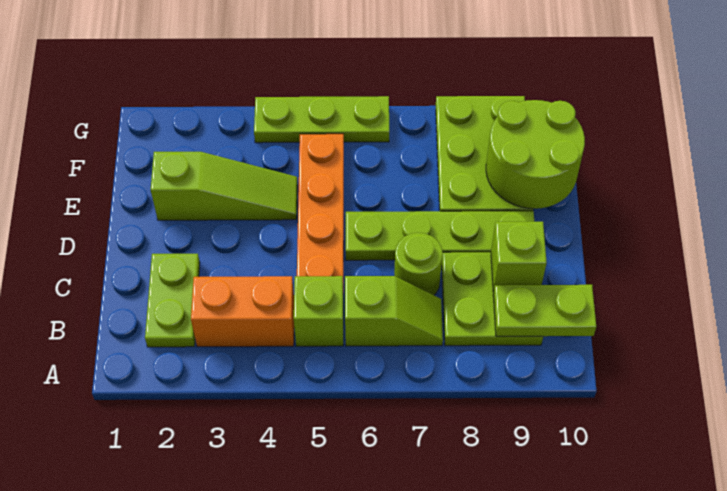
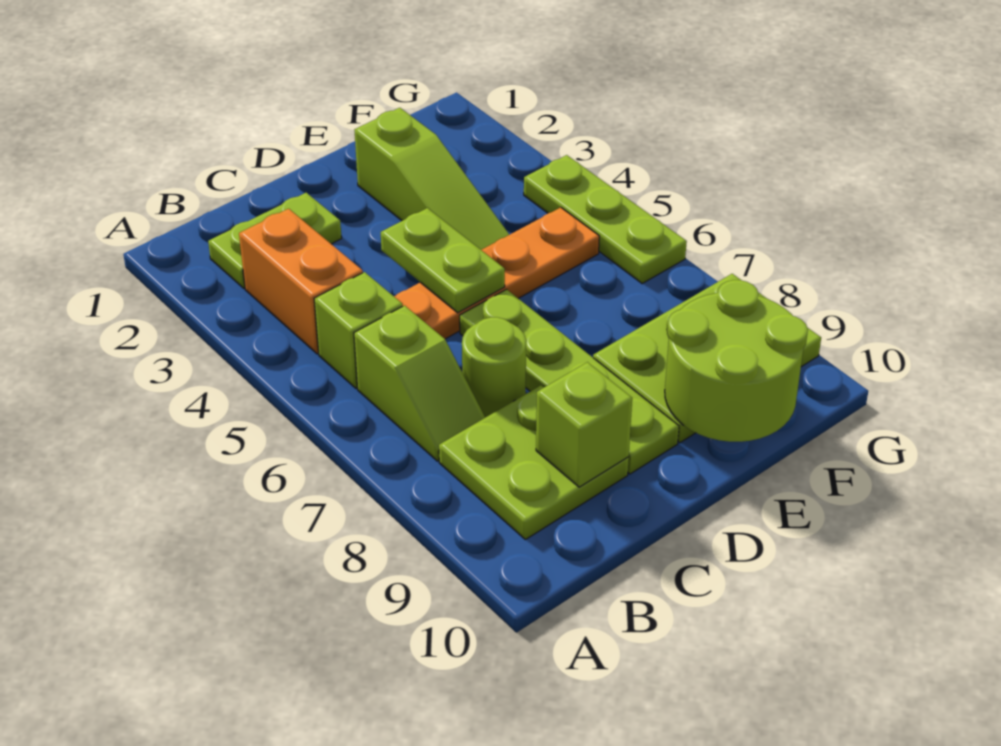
lime plate B9:B10 level 2 -> lime plate D4:D5 level 2

